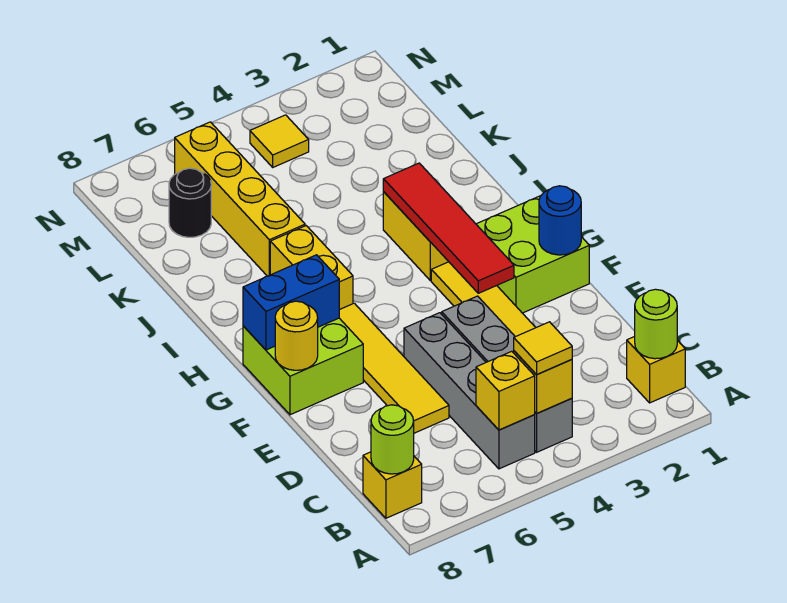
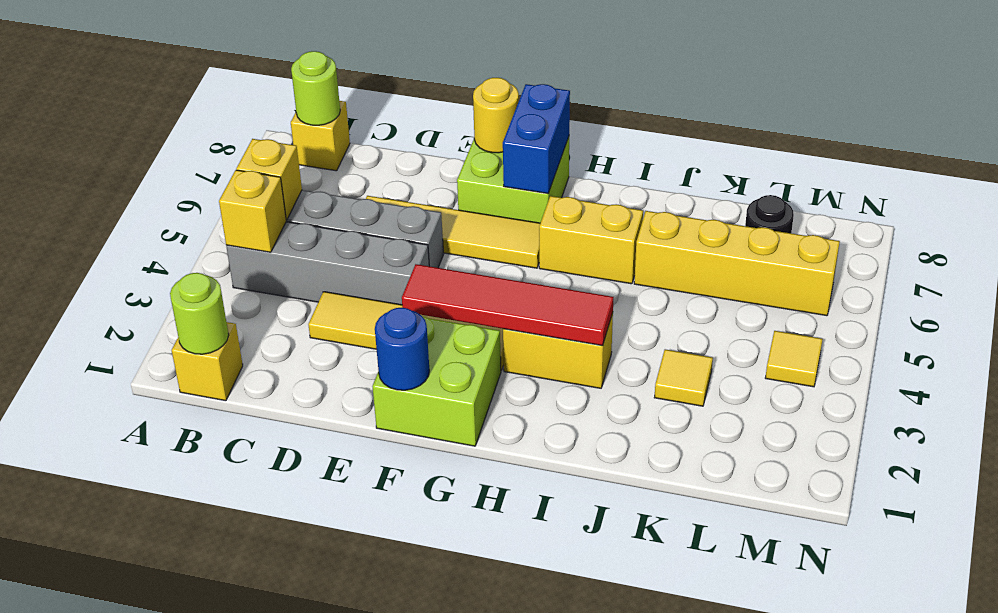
yellow tile B4 level 3 -> yellow tile K3 level 1

